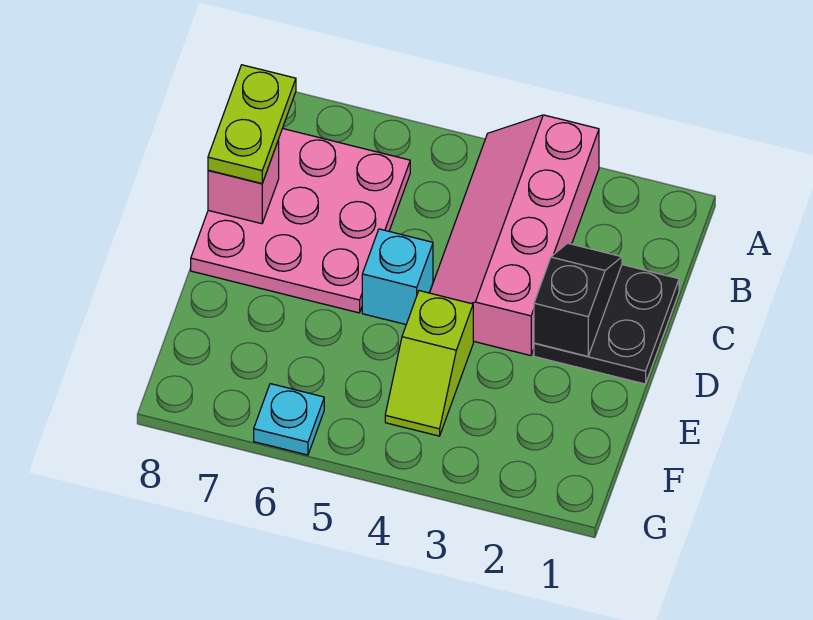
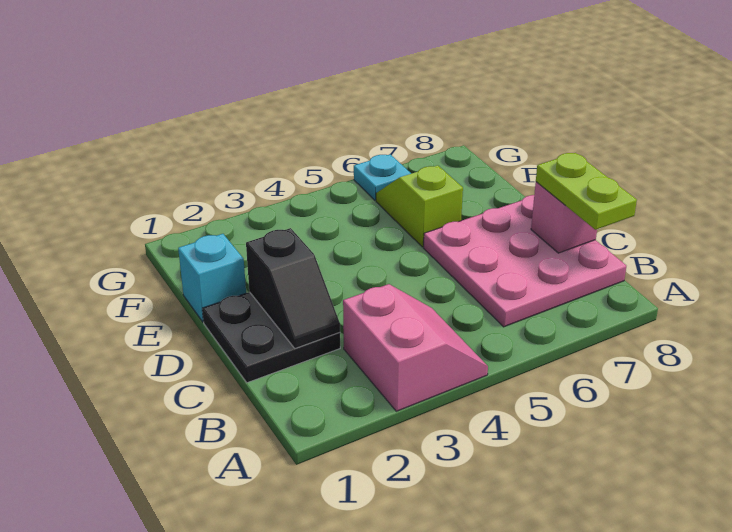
pink slope A3:D4 level 1 top 3 -> pink slope A3:B4 level 1 top 3
cyan brick D5 level 1 -> cyan brick E1 level 1
lime slope E4:F4 level 1 top E -> lime slope E6:F6 level 1 top E

